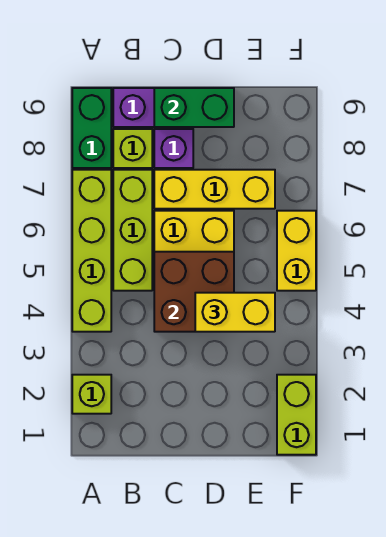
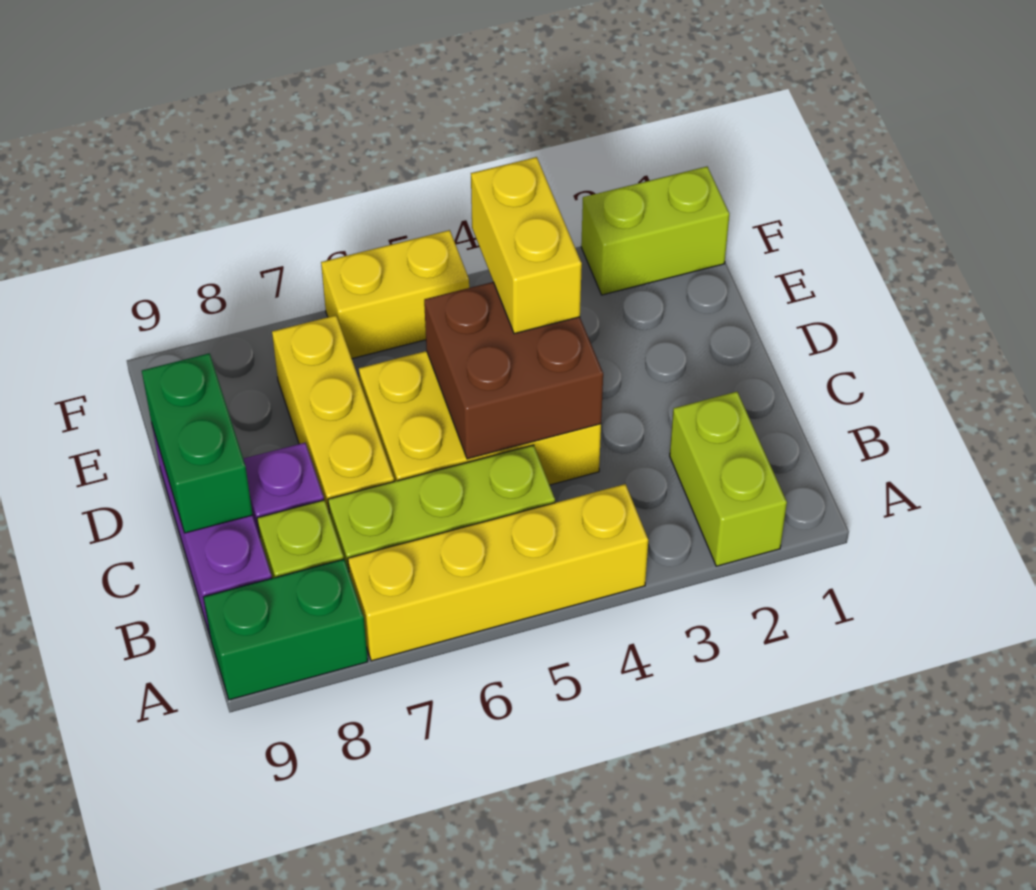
lime brick A2 level 1 -> lime brick A2:B2 level 1
lime brick A4:A7 level 1 -> yellow brick A4:A7 level 1

